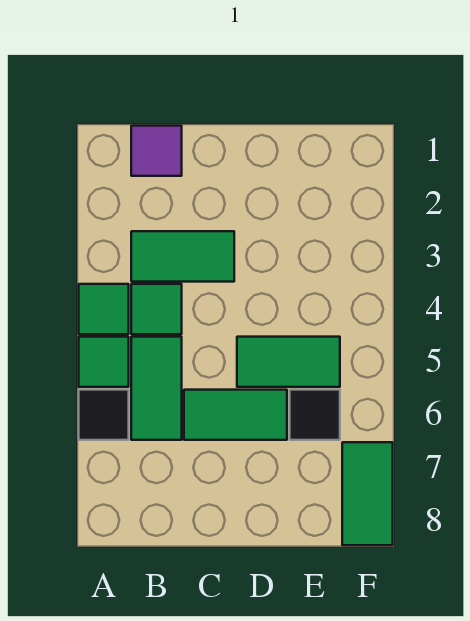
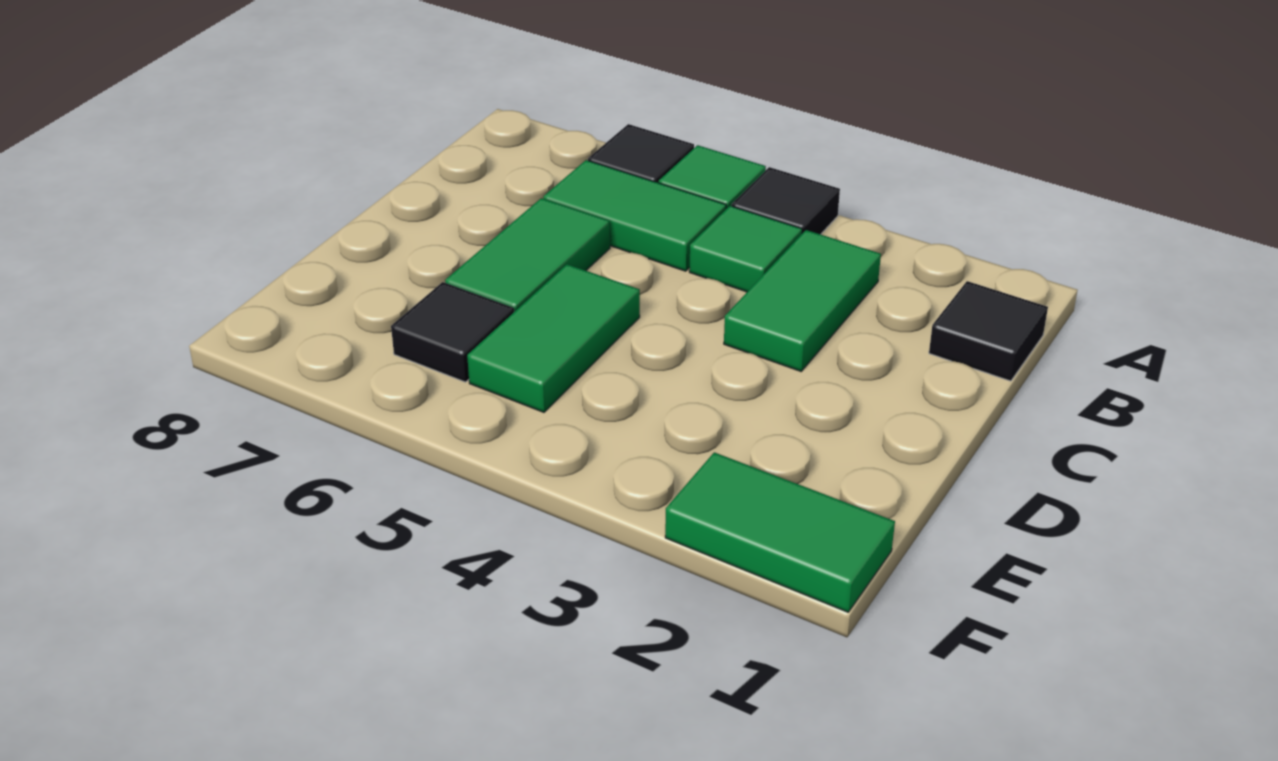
green tile A4 level 1 -> black tile A4 level 1
purple tile B1 level 1 -> black tile B1 level 1
green tile F7:F8 level 1 -> green tile F1:F2 level 1

